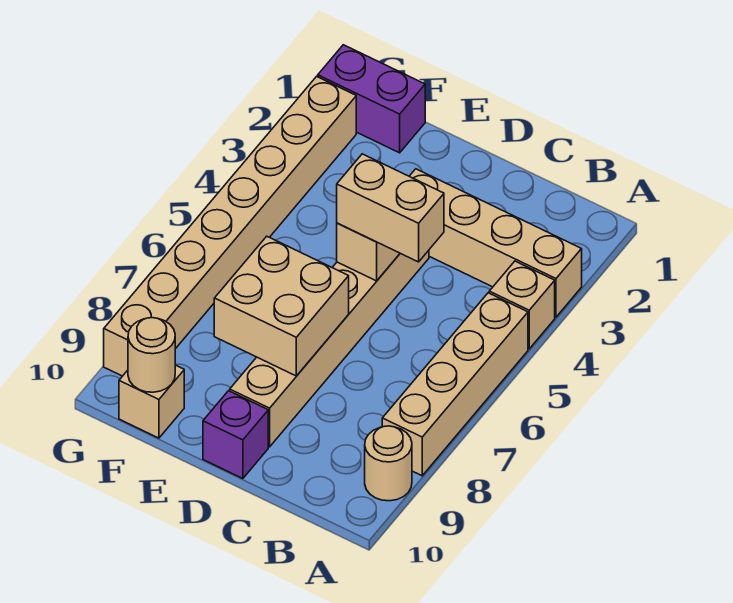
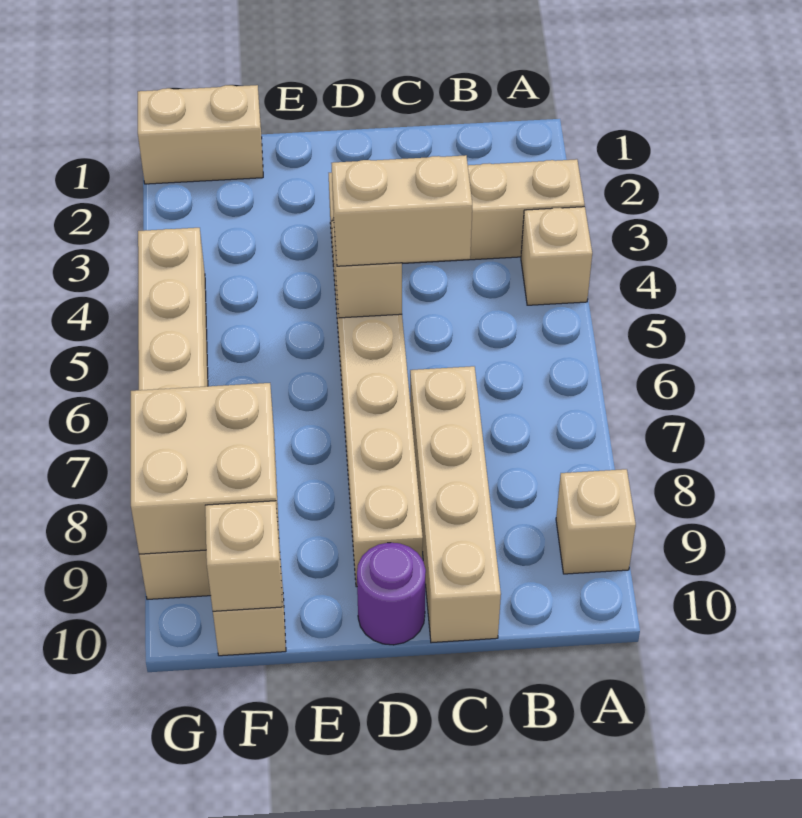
tan brick A5:A8 level 1 -> tan brick C7:C10 level 1
tan round brick A9 level 1 -> tan brick A9 level 1
tan brick D7:E8 level 2 -> tan brick F8:G9 level 2
purple brick D10 level 1 -> purple round brick D10 level 1
purple brick F1:G1 level 1 -> tan brick F1:G1 level 1
tan round brick F10 level 2 -> tan brick F10 level 2
tan brick G2:G9 level 1 -> tan brick G4:G9 level 1

